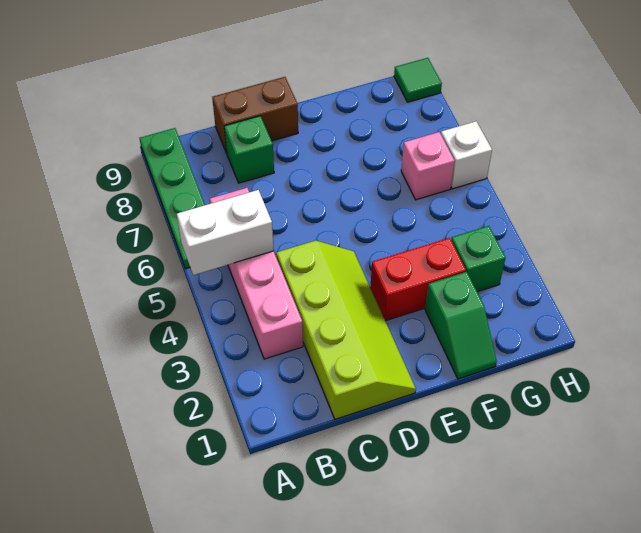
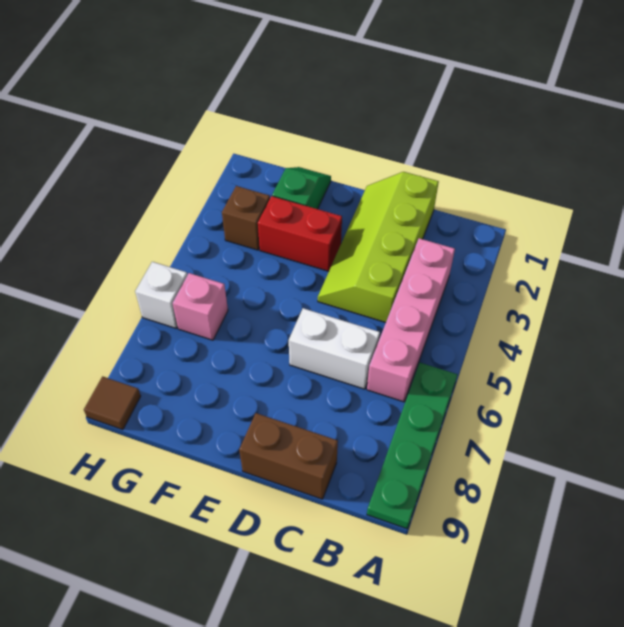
white brick A5:B5 level 2 -> white brick C6:D6 level 1
green brick C8 level 1 -> none
green brick G3 level 1 -> brown brick G3 level 1
green tile H9 level 1 -> brown tile H9 level 1

